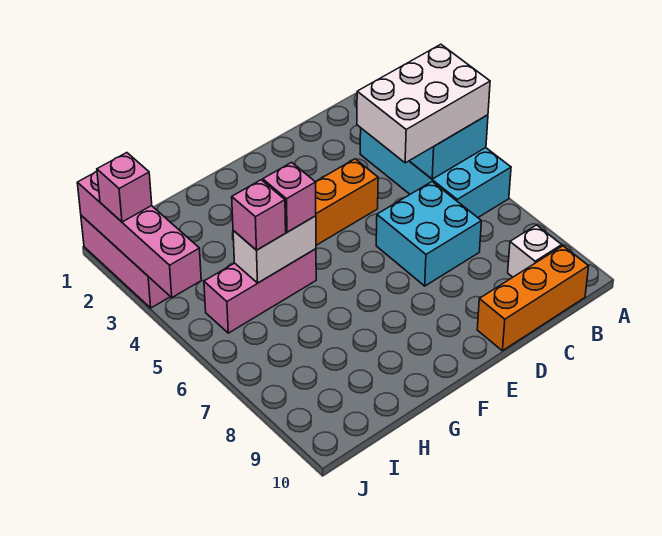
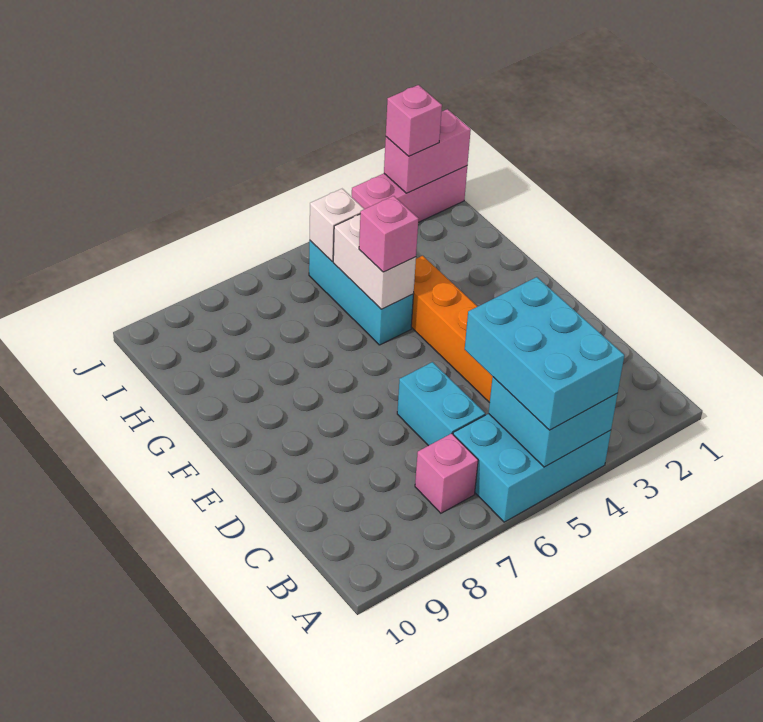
cyan brick A3:B6 level 1 -> cyan brick A4:B6 level 1
white brick A4:C5 level 3 -> cyan brick A4:C5 level 3
white brick B9 level 1 -> white brick I5 level 2
orange brick B10:D10 level 1 -> none
cyan brick C6:D7 level 1 -> cyan brick C6:D6 level 1
pink brick G5:I5 level 1 -> cyan brick G5:I5 level 1
pink brick H5 level 3 -> pink brick B7 level 1
pink brick J1:J4 level 2 -> pink brick J1:J2 level 2

